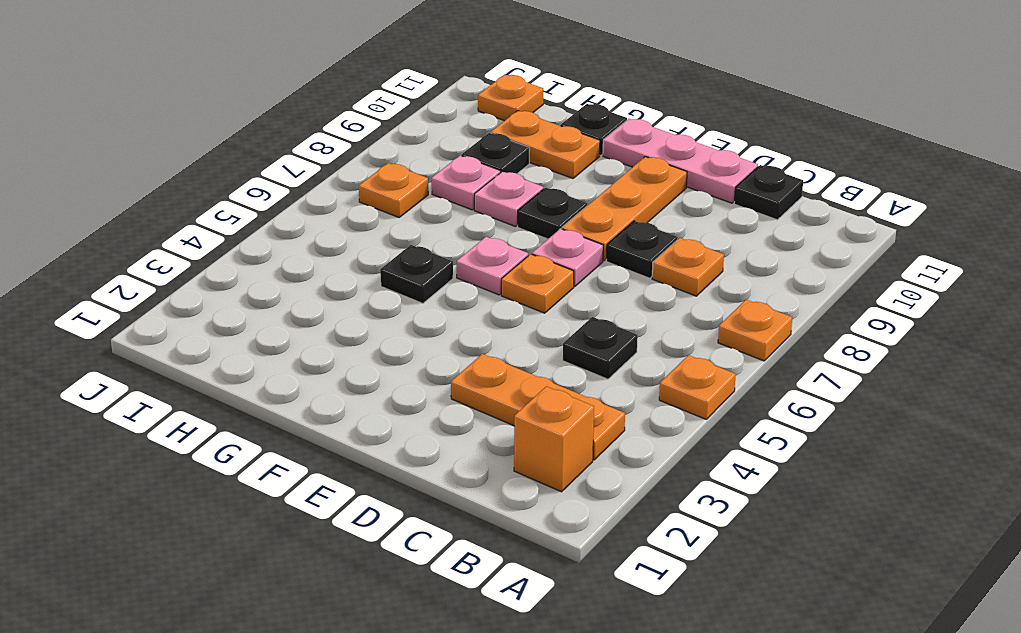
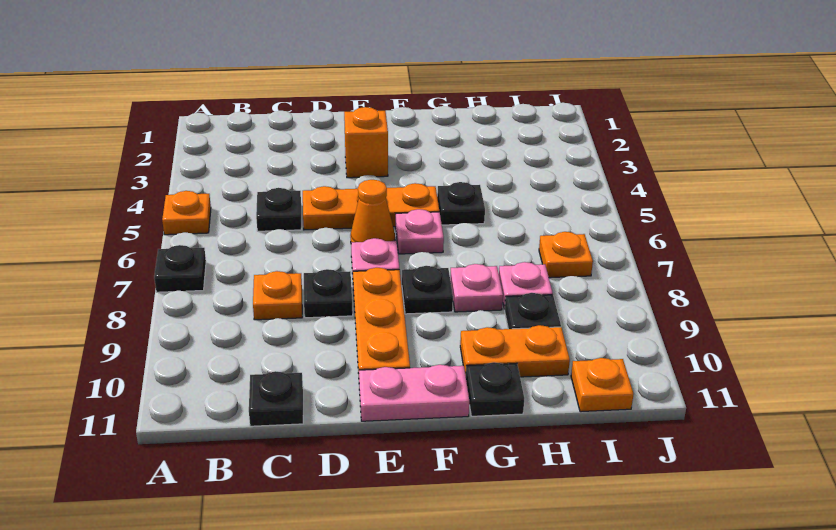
orange plate A7 level 1 -> black plate A7 level 1
orange brick B2 level 1 -> orange brick E3 level 1
orange plate B3:D3 level 1 -> orange plate D5:F5 level 1
pink plate D11:F11 level 1 -> pink plate E11:F11 level 1
orange plate E6 level 1 -> orange cone E6 level 1

